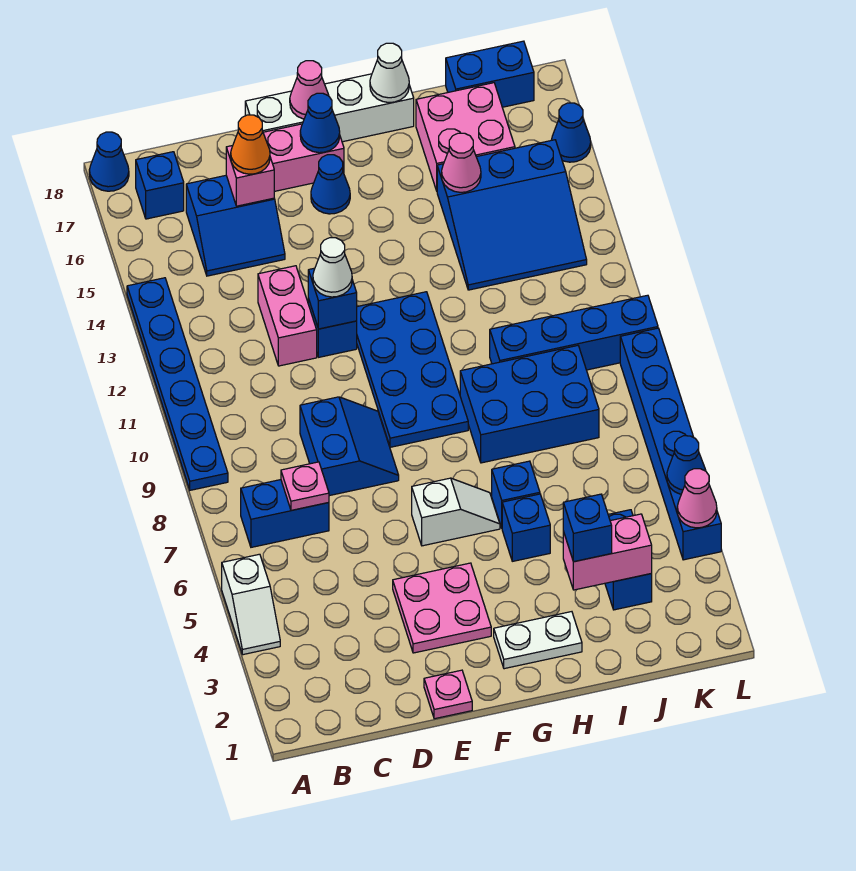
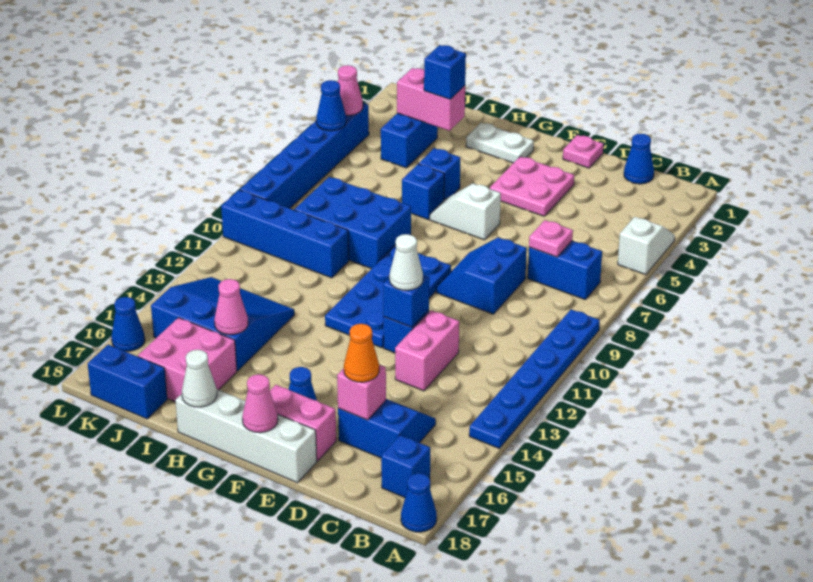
blue cone F17 level 2 -> blue cone C1 level 1

